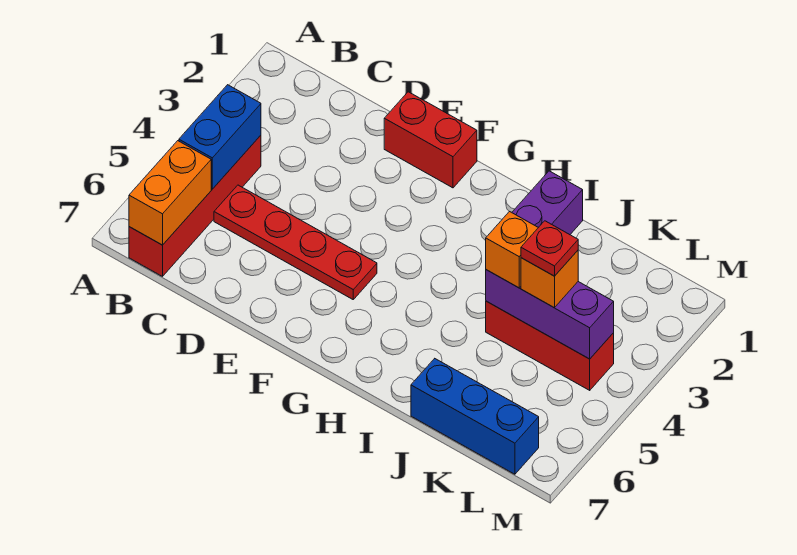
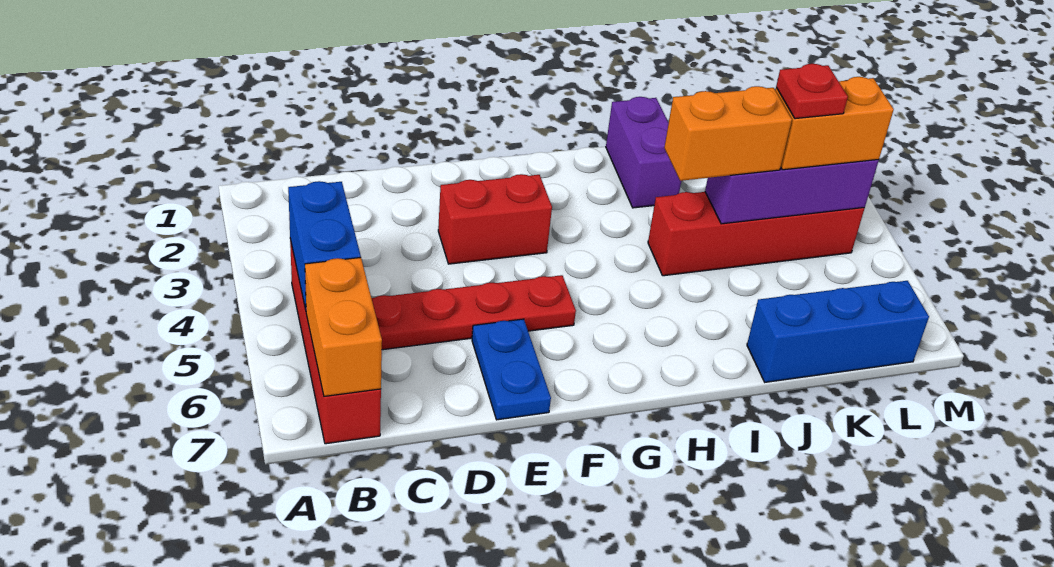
red brick E1:F1 level 1 -> red brick E3:F3 level 1
none -> blue plate E6:E7 level 1
red brick J4:L4 level 1 -> red brick I4:L4 level 1
orange brick J4 level 3 -> orange brick I4:J4 level 3
orange brick K4 level 3 -> orange brick K4:L4 level 3

